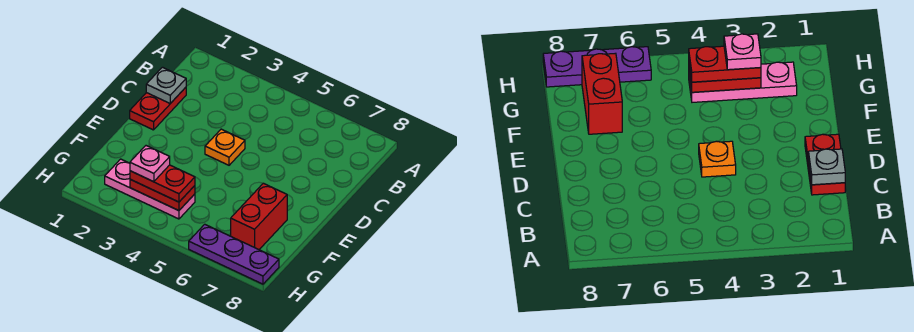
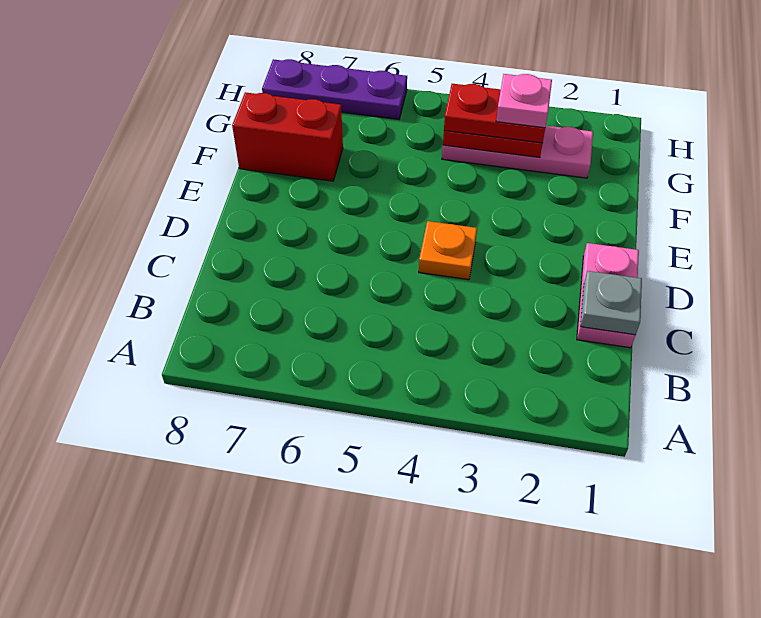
red plate C1:D1 level 1 -> pink plate C1:D1 level 1
red brick F7:G7 level 1 -> red brick F7:F8 level 1

